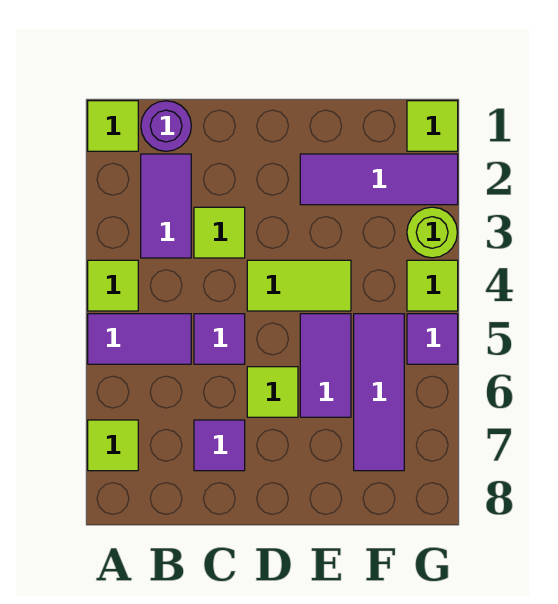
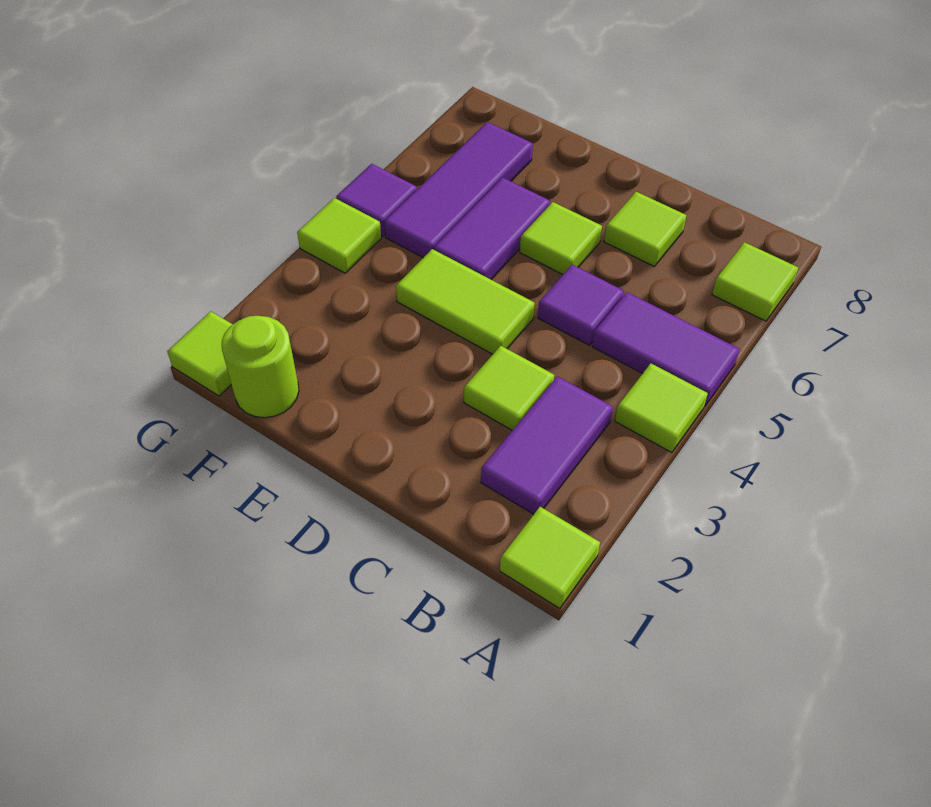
purple round brick B1 level 1 -> none
purple tile C7 level 1 -> lime tile C7 level 1
purple tile E2:G2 level 1 -> none
lime round brick G3 level 1 -> lime round brick F1 level 1

